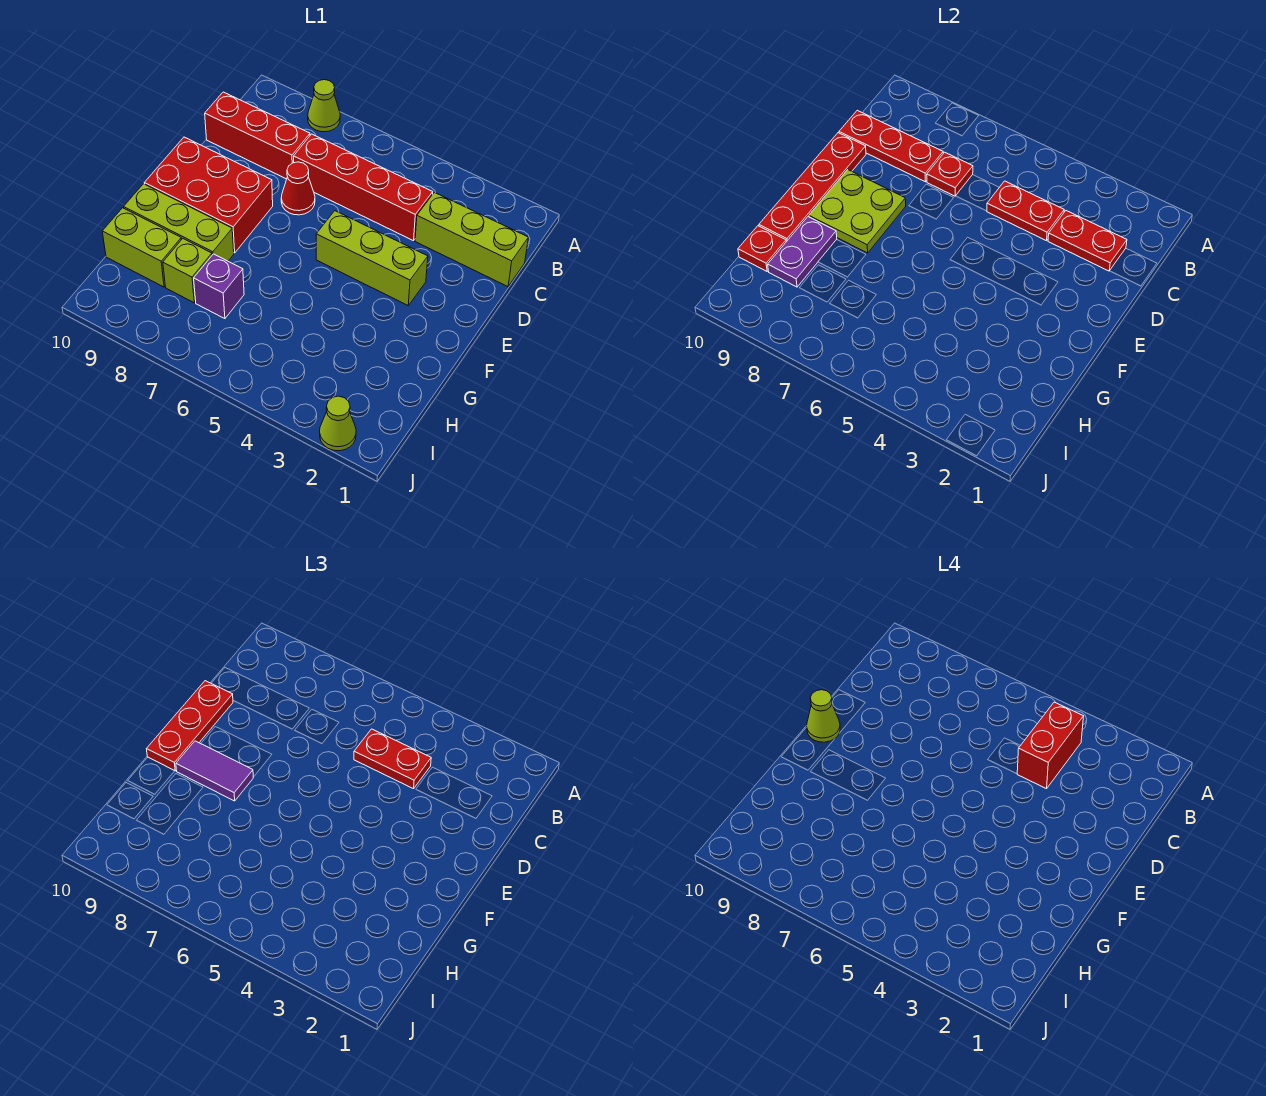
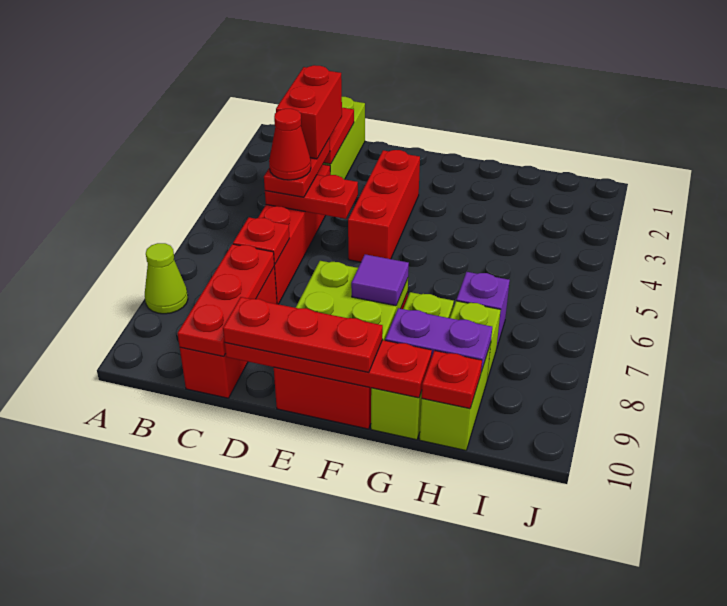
red brick B4:C4 level 4 -> red brick C3:C4 level 4
red plate C4:C5 level 2 -> red plate C5:D5 level 2
red cone D7 level 1 -> red cone C5 level 4
lime brick E3:E5 level 1 -> red brick E3:E5 level 1
lime cone E10 level 4 -> none
purple tile F8:F9 level 3 -> purple tile F8 level 3
lime cone J2 level 1 -> none

